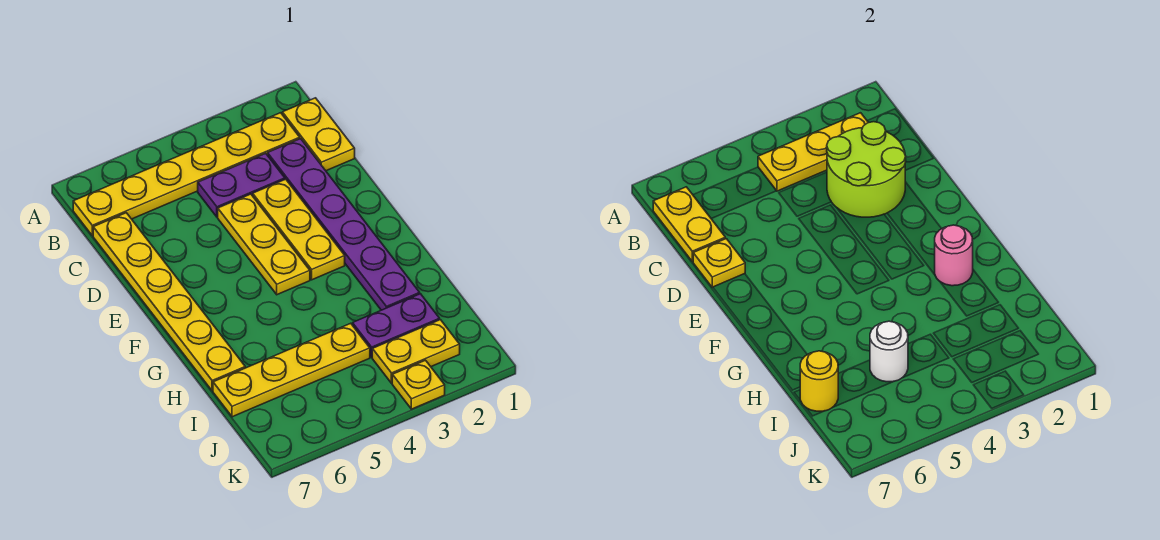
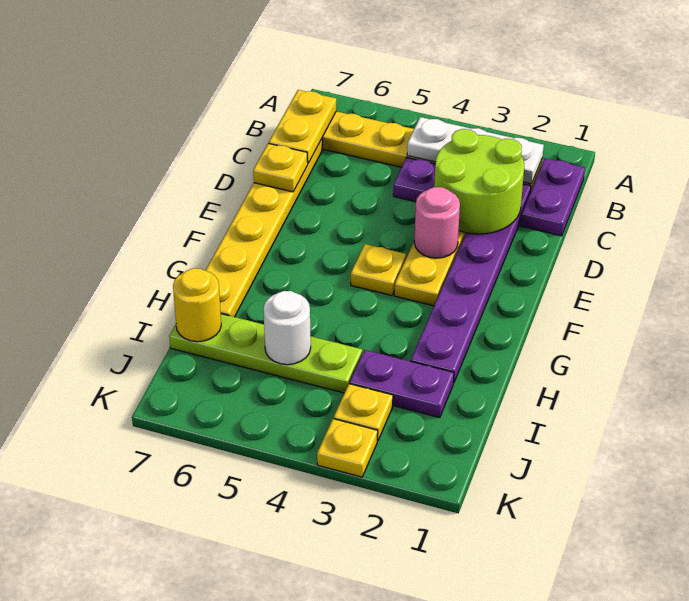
yellow plate B1:C1 level 1 -> purple plate B1:C1 level 1
yellow plate B2:B4 level 2 -> white plate B2:B4 level 2
yellow plate D4:F4 level 1 -> yellow plate F4 level 1
pink round brick G2 level 2 -> pink round brick E3 level 2
yellow plate I4:I7 level 1 -> lime plate I4:I7 level 1
yellow plate J2:J3 level 1 -> yellow plate J3 level 1

